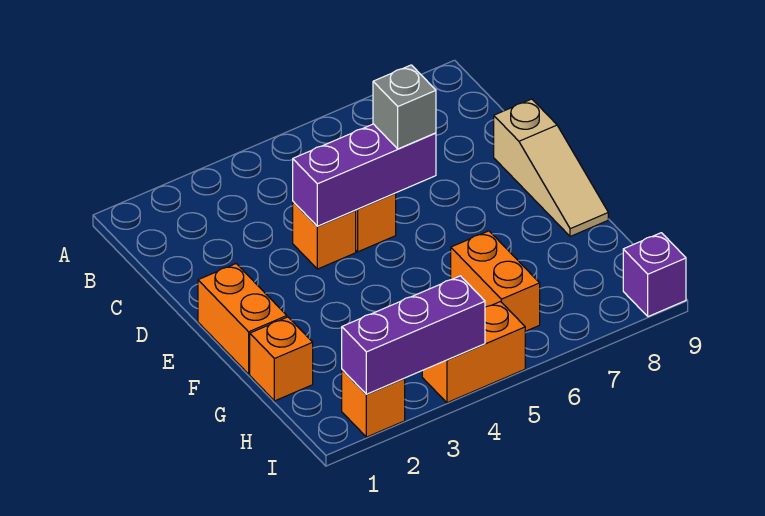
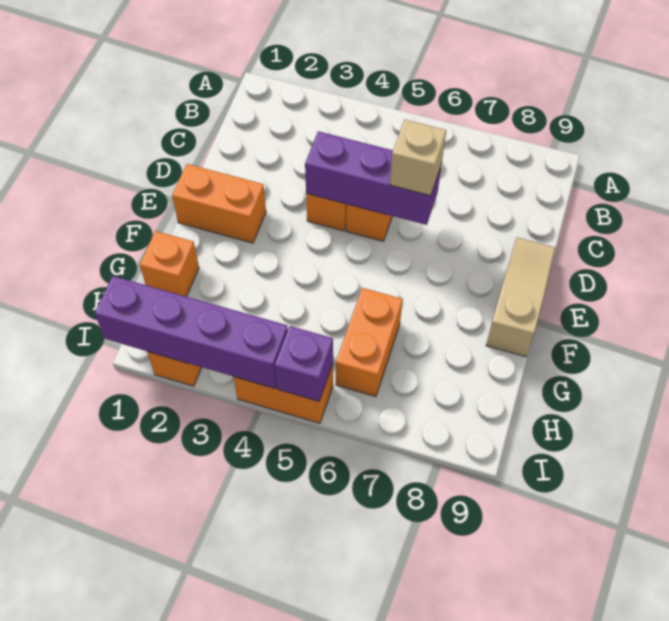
grey brick D6 level 3 -> tan brick D6 level 3
tan slope D9:F9 level 1 top D -> tan slope D9:F9 level 1 top F
orange brick E1:F1 level 1 -> orange brick E1:E2 level 1
purple brick I2:I4 level 2 -> purple brick I1:I4 level 2
purple brick I9 level 1 -> purple brick I5 level 2

